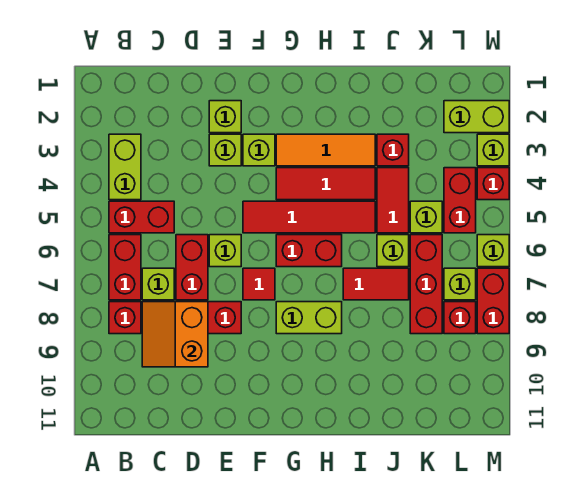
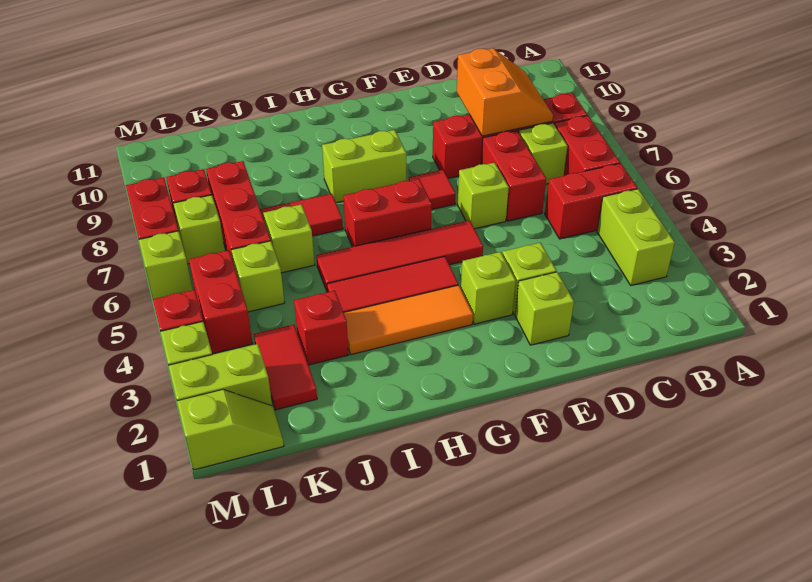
red tile J4:J5 level 1 -> red tile K2:K3 level 1
none -> lime slope L1:M1 level 1 top M

